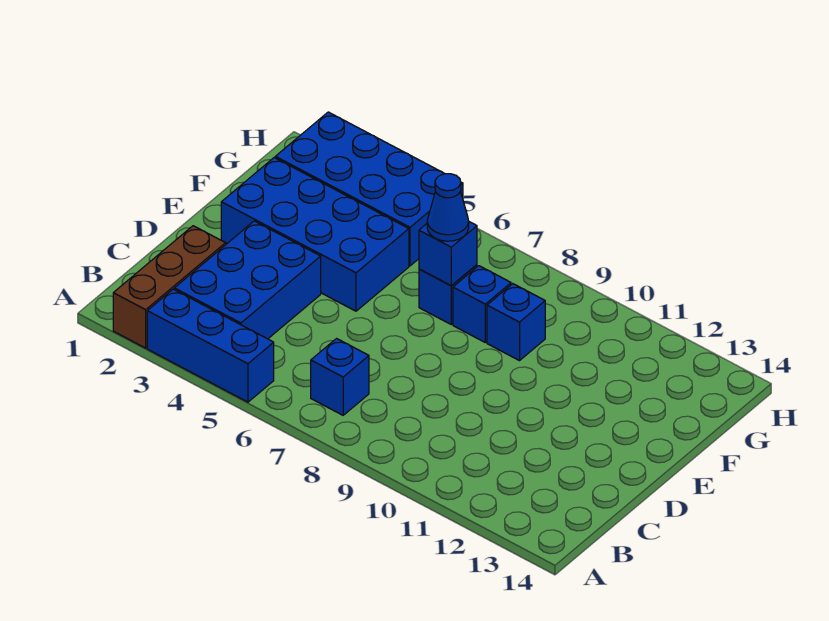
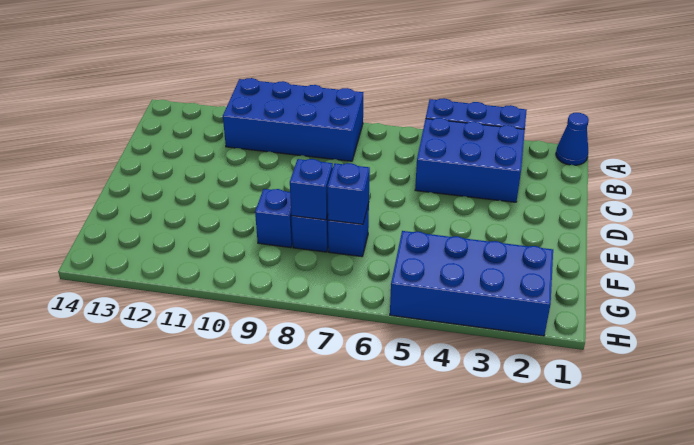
brown brick A2:C2 level 1 -> none
blue brick B3:D4 level 1 -> blue brick B3:C5 level 1
blue brick B7 level 1 -> blue brick F8 level 2
blue brick E2:F5 level 1 -> blue brick A8:B11 level 1
blue cone F7 level 3 -> blue cone A1 level 1

